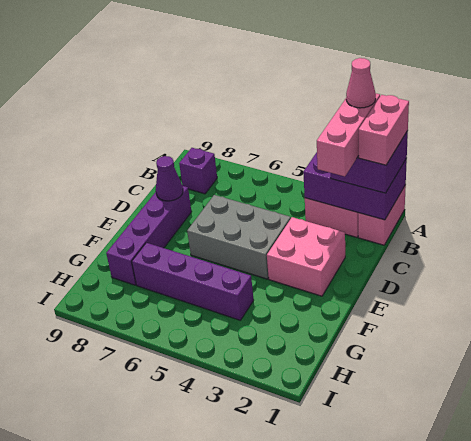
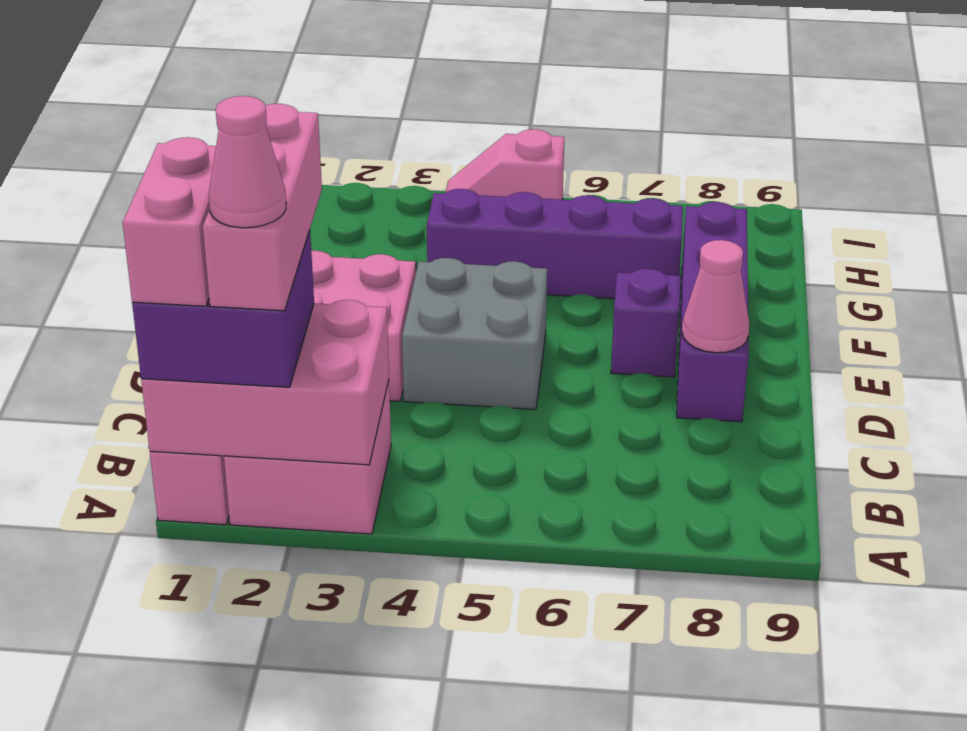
purple brick A1:B3 level 2 -> pink brick A1:B3 level 2
purple brick B8 level 1 -> purple brick E7 level 1
grey brick D4:E6 level 1 -> grey brick D4:E5 level 1
purple cone D8 level 2 -> pink cone D8 level 2
none -> pink slope I4:I5 level 1 top 5

